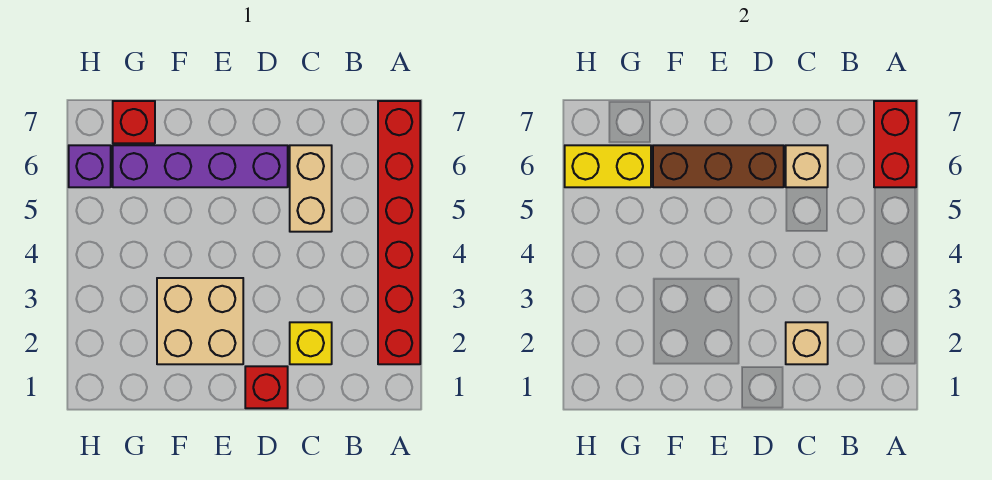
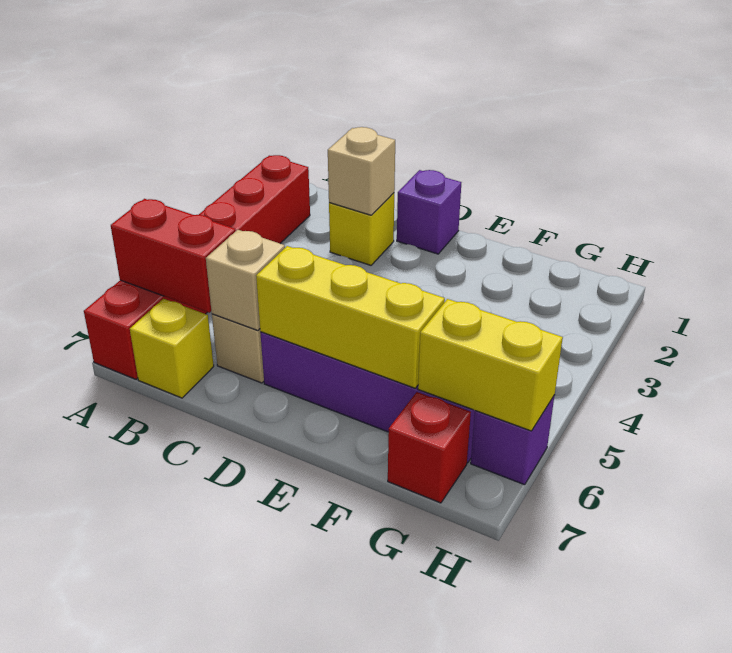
red brick A6:A7 level 2 -> red brick A6:B6 level 2
none -> yellow brick B7 level 1
red brick D1 level 1 -> purple brick D1 level 1
brown brick D6:F6 level 2 -> yellow brick D6:F6 level 2
tan brick E2:F3 level 1 -> none

